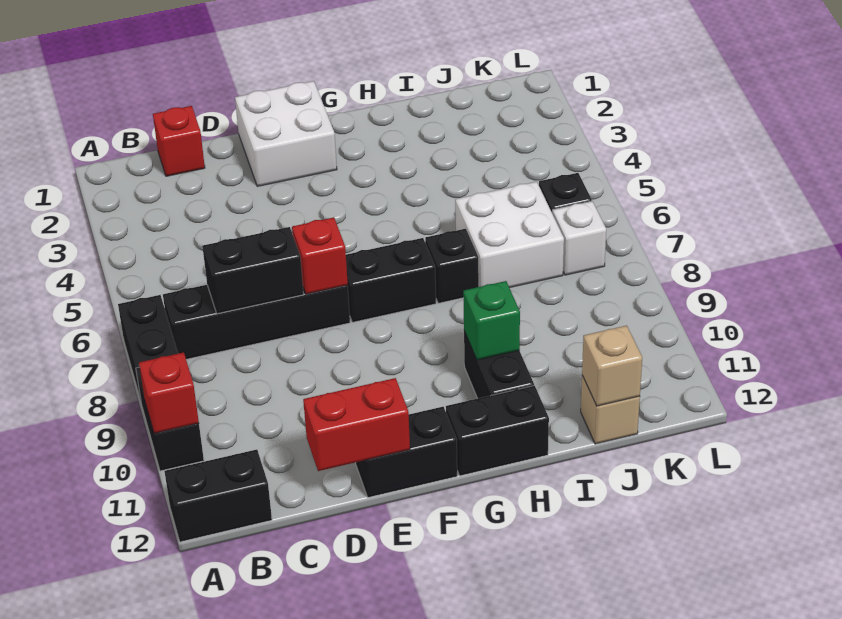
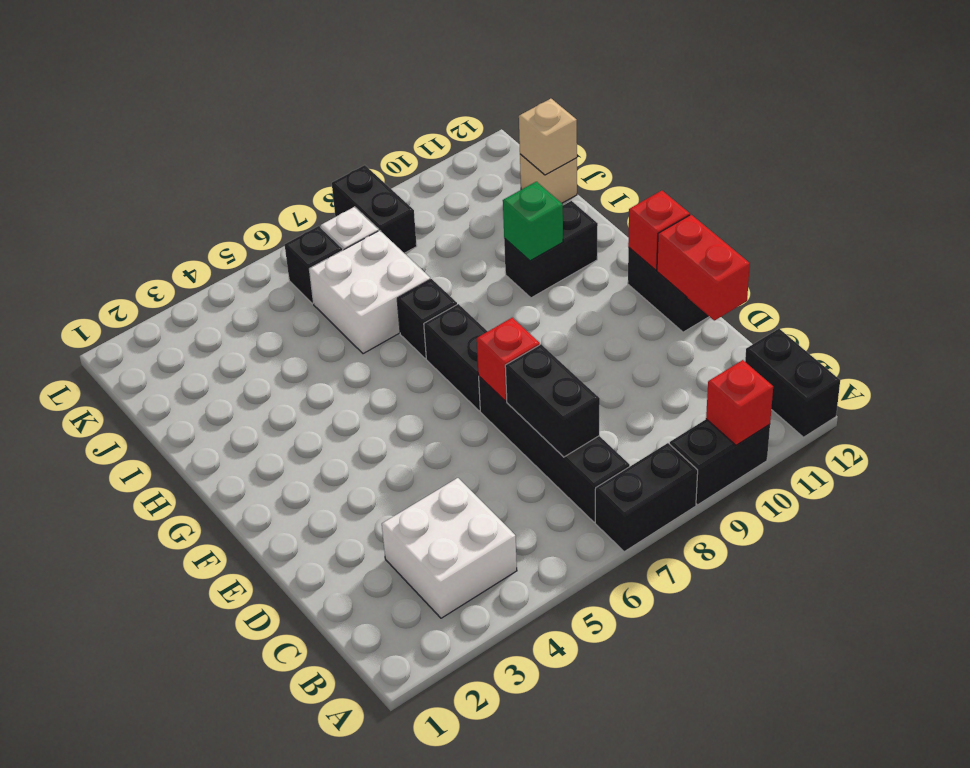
red brick C1 level 1 -> red brick F12 level 2
white brick E1:F2 level 1 -> white brick B3:C4 level 1
black brick G12:H12 level 1 -> black brick K8:L8 level 1

